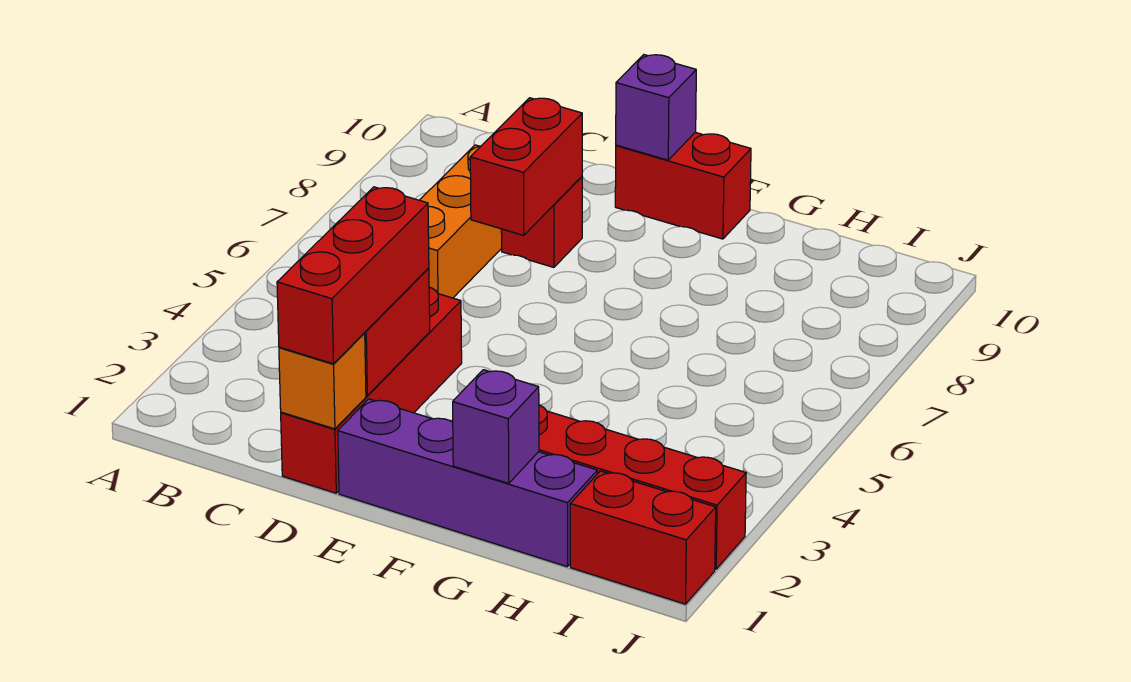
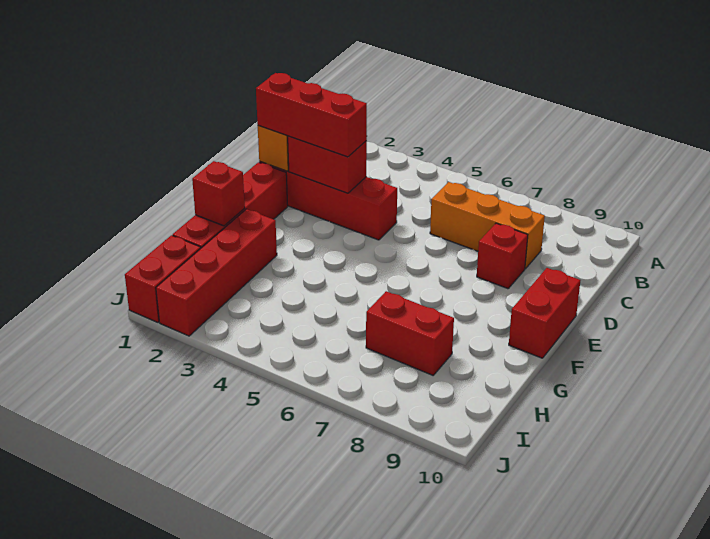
red brick D7:D8 level 2 -> red brick H7:H8 level 1
purple brick E1:H1 level 1 -> red brick E1:H1 level 1
purple brick E10 level 2 -> none
purple brick G1 level 2 -> red brick G1 level 2

